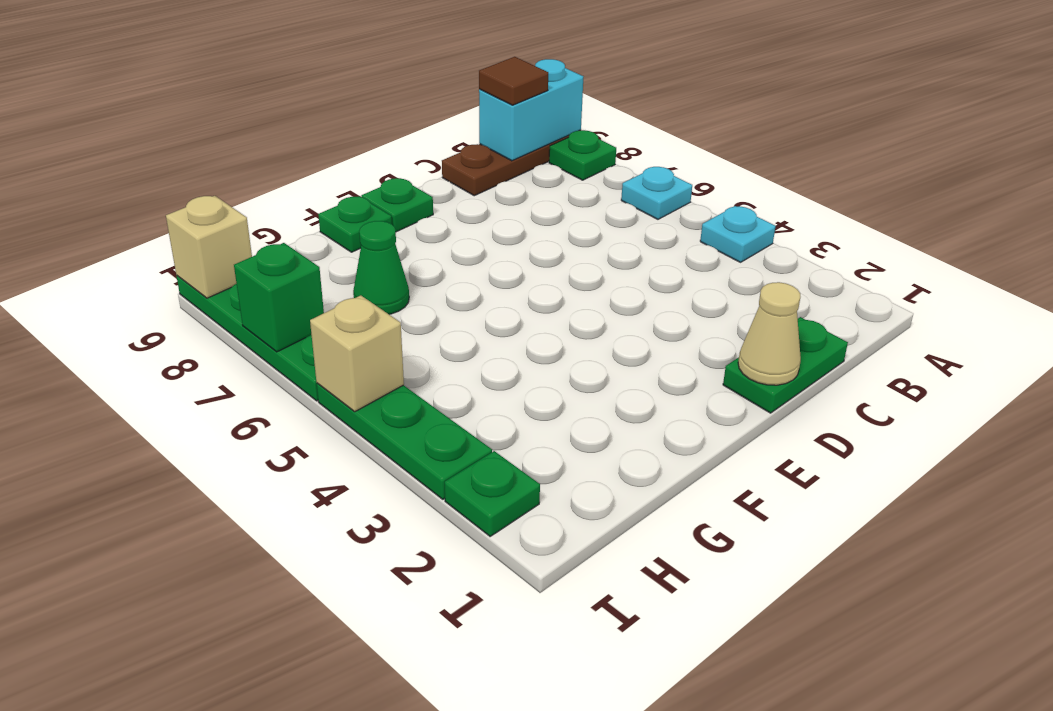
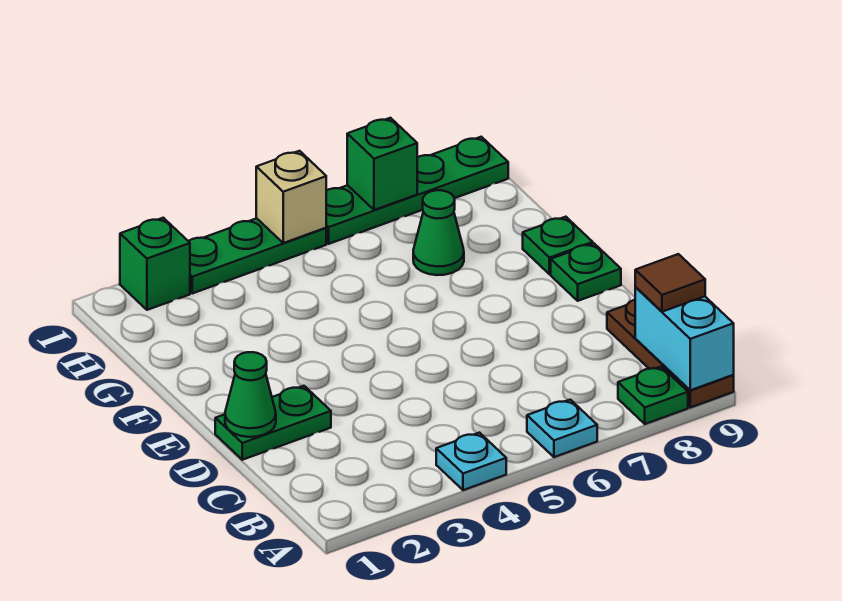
green plate C1:D1 level 1 -> green plate D1:D2 level 1
tan cone D1 level 2 -> green cone D1 level 2
green plate I2 level 1 -> green brick I2 level 1
tan brick I9 level 2 -> none

